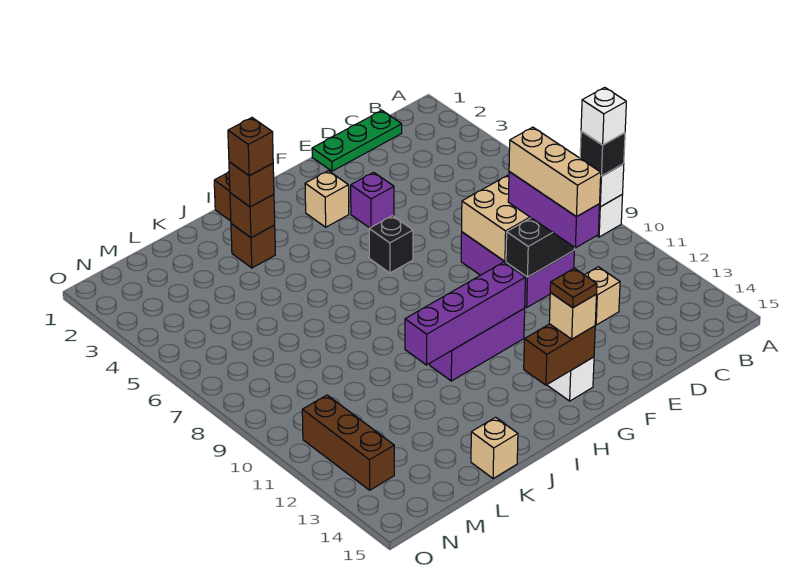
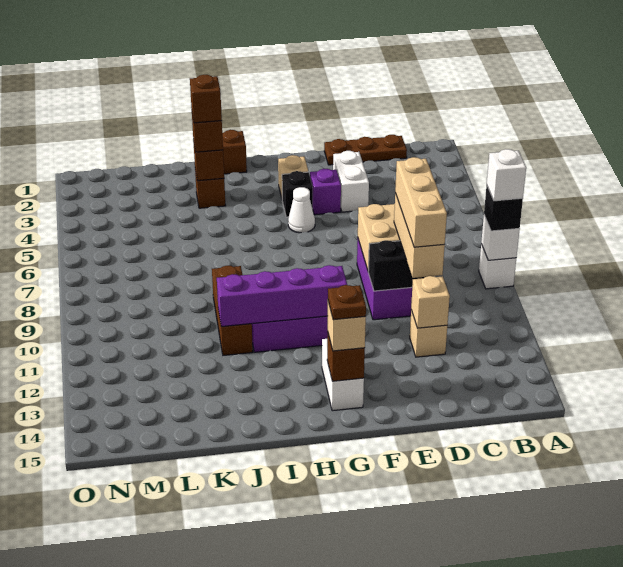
green plate C1:E1 level 1 -> brown plate C1:E1 level 1
purple brick D9:D11 level 3 -> tan brick D9:D11 level 3
none -> white brick E3:E4 level 1
none -> white cone G5 level 1
black brick G6 level 1 -> black brick G4 level 1
brown brick G14:H14 level 2 -> brown brick G14 level 2
tan brick K15 level 1 -> tan brick D12 level 2
brown brick N11:N13 level 1 -> brown brick J9:J11 level 1

